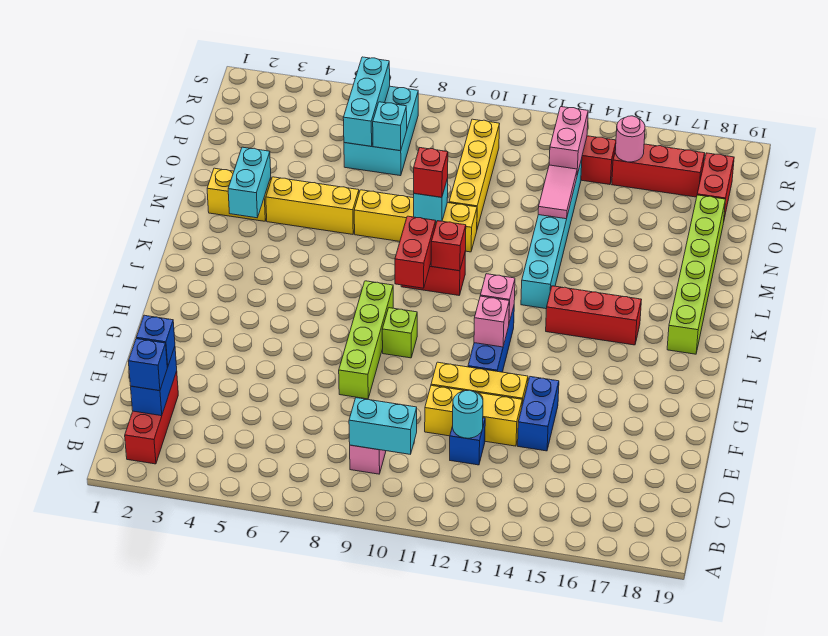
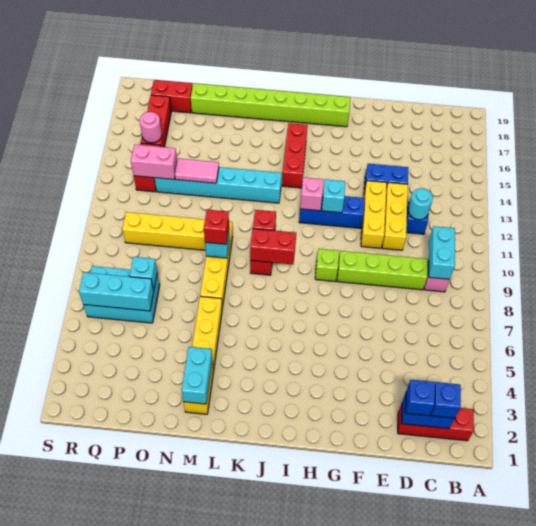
lime brick F8:I8 level 1 -> lime brick D9:G9 level 1
pink brick H12 level 2 -> cyan brick H12 level 2
lime brick J18:O18 level 1 -> lime brick H18:O18 level 1
cyan brick L3:M3 level 2 -> cyan brick M2:M3 level 2

